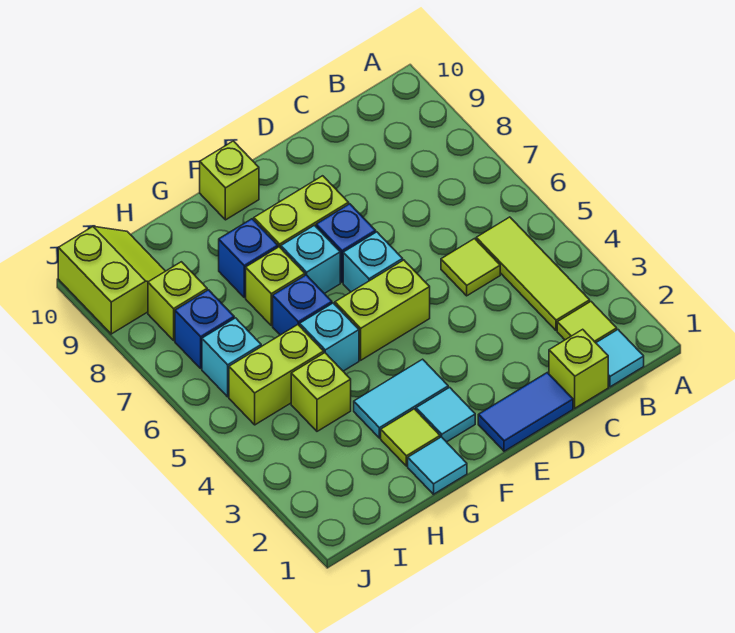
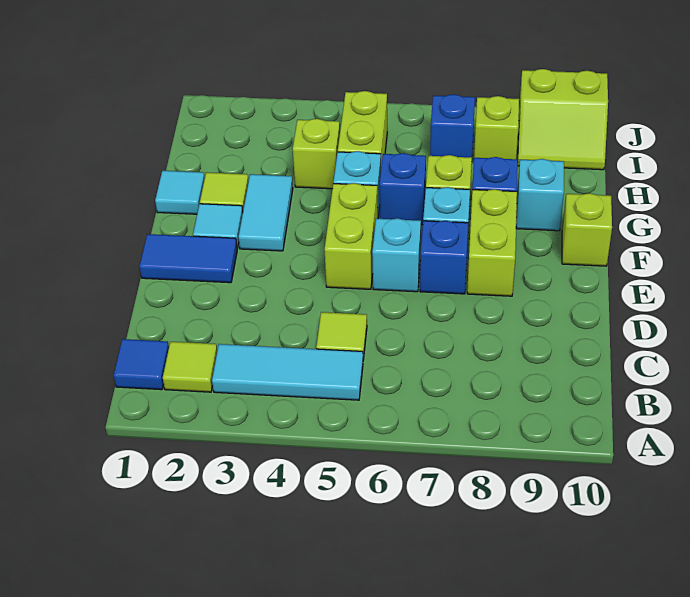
cyan tile B1 level 1 -> blue tile B1 level 1
lime tile B3:B5 level 1 -> cyan tile B3:B5 level 1
lime brick C1 level 1 -> none
blue tile D1:E1 level 1 -> blue tile E1:E2 level 1
cyan brick I6 level 1 -> cyan brick G9 level 1

